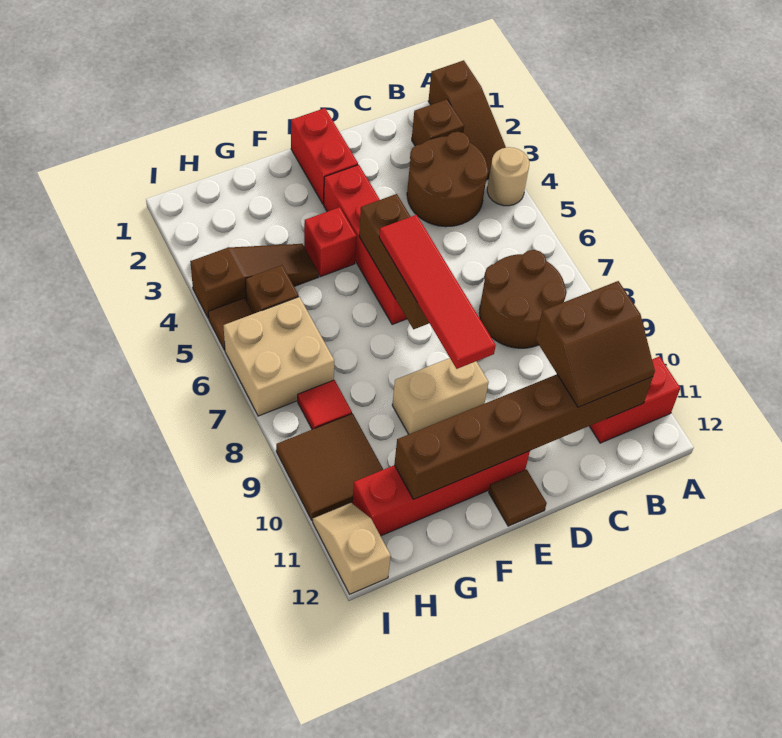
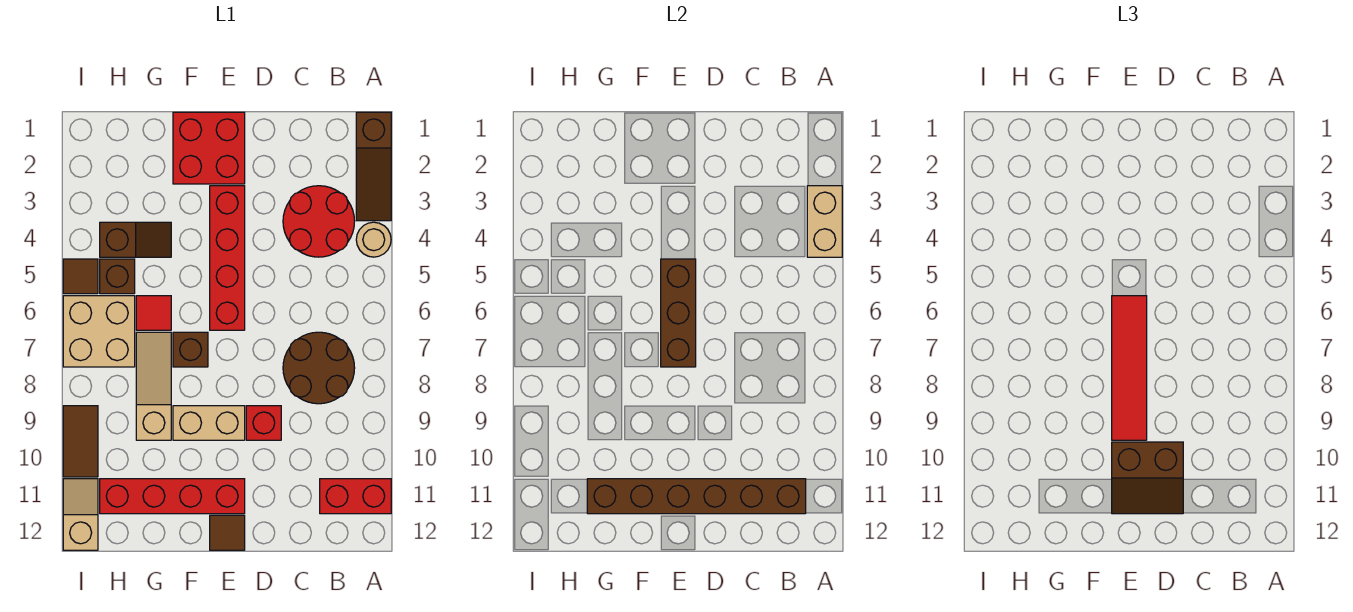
none -> tan brick A3:A4 level 2
brown brick B2 level 1 -> brown brick F7 level 1
brown round brick B3:C4 level 1 -> red round brick B3:C4 level 1
brown slope B10:C11 level 3 top 10 -> brown slope D10:E11 level 3 top 10
red brick E1:E2 level 1 -> red brick E1:F2 level 1
red brick F4 level 1 -> red brick D9 level 1
brown slope G4:I4 level 1 top I -> brown slope G4:H4 level 1 top H
none -> tan slope G7:G9 level 1 top 9
red tile H8 level 1 -> red tile G6 level 1
brown tile H9:I10 level 1 -> brown tile I9:I10 level 1

